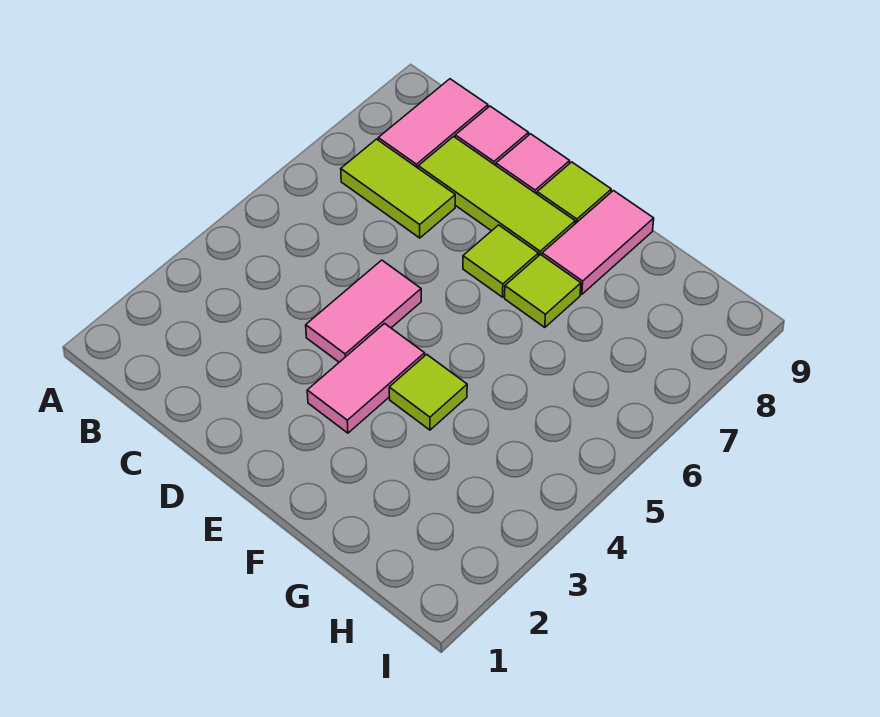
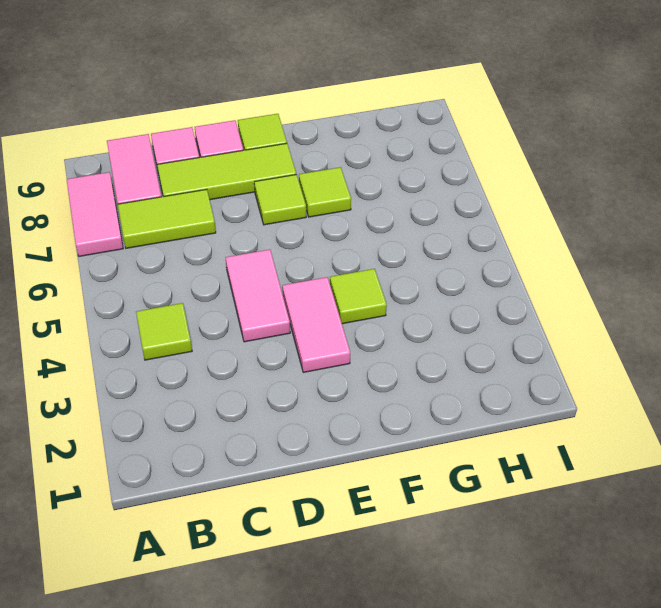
none -> lime tile B4 level 1
pink tile F8:F9 level 1 -> pink tile A7:A8 level 1

